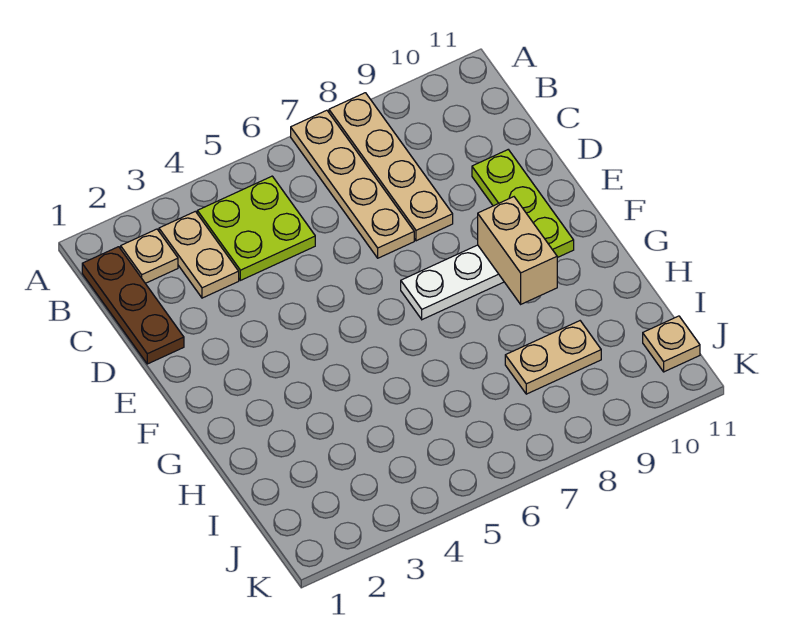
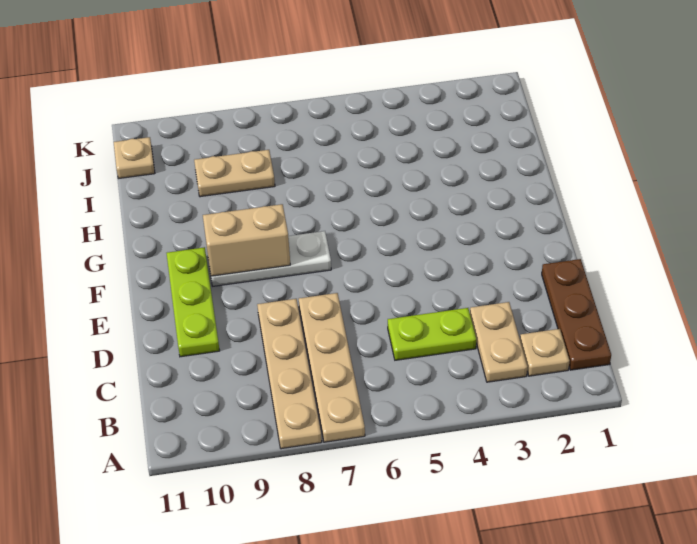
lime plate B4:C5 level 1 -> lime plate C4:C5 level 1
tan brick F9:G9 level 2 -> tan brick F8:F9 level 2

